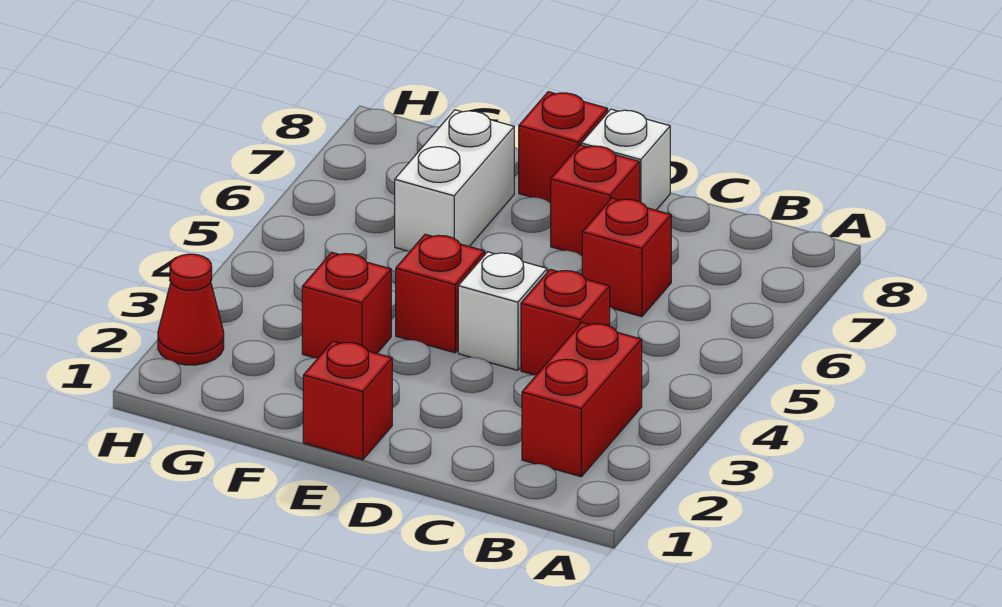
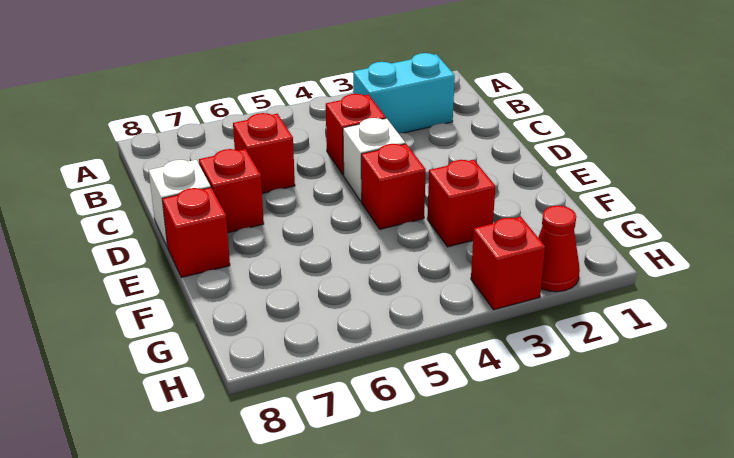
red brick B2:B3 level 1 -> cyan brick B2:B3 level 1
red brick E1 level 1 -> red brick H3 level 1
white brick F6:F7 level 1 -> none

